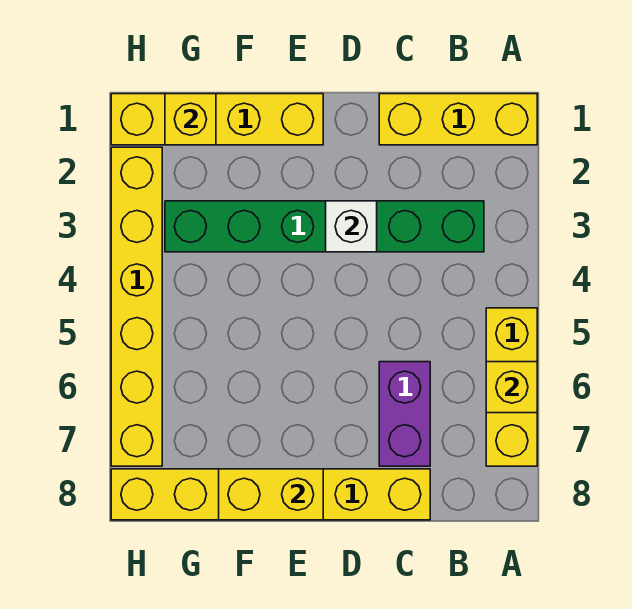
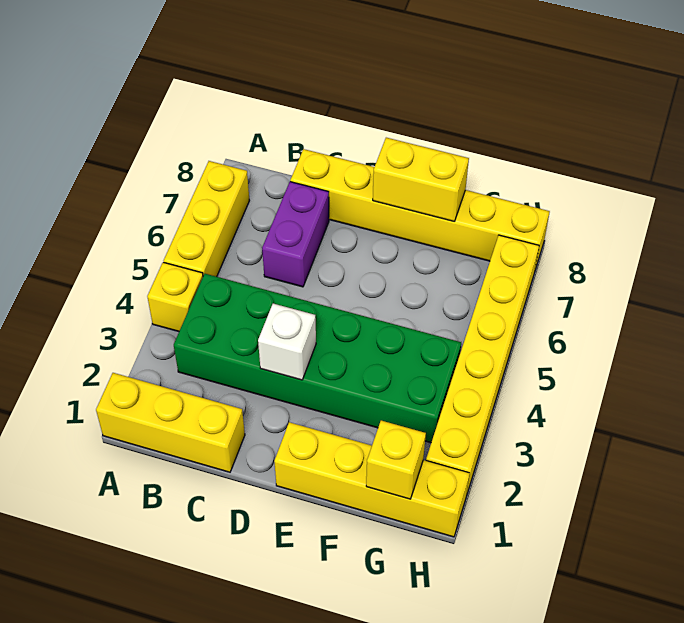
yellow brick A6 level 2 -> yellow brick A4 level 1
green brick B3:G3 level 1 -> green brick B3:G4 level 1

